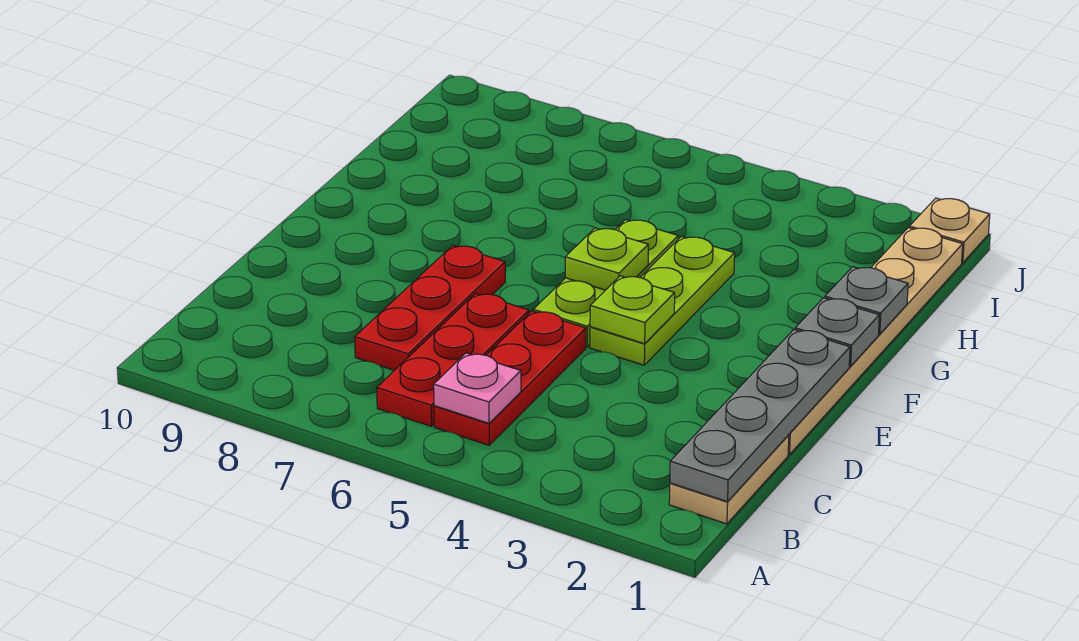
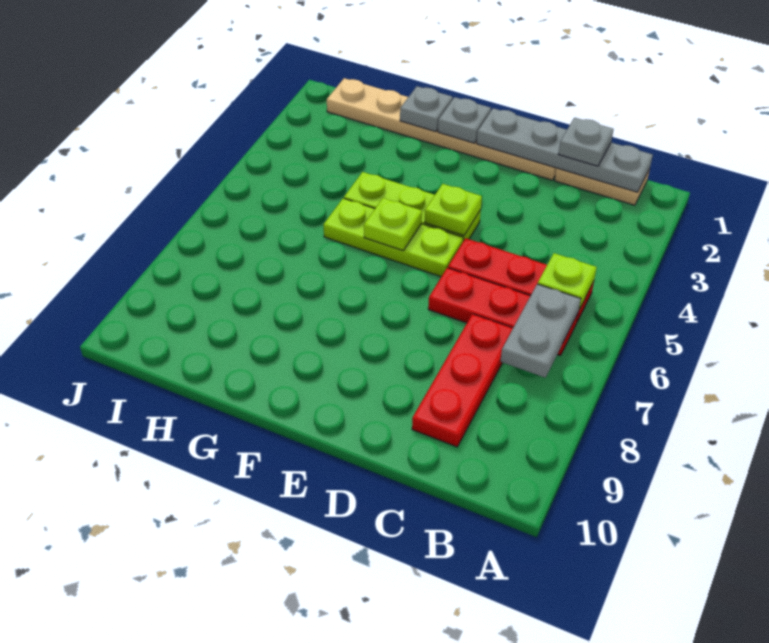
pink plate B5 level 2 -> lime plate B5 level 2
none -> grey plate B6:B7 level 2
none -> grey plate C1 level 3
red plate C7:E7 level 1 -> red plate C7:C9 level 1
tan plate J1 level 1 -> none

